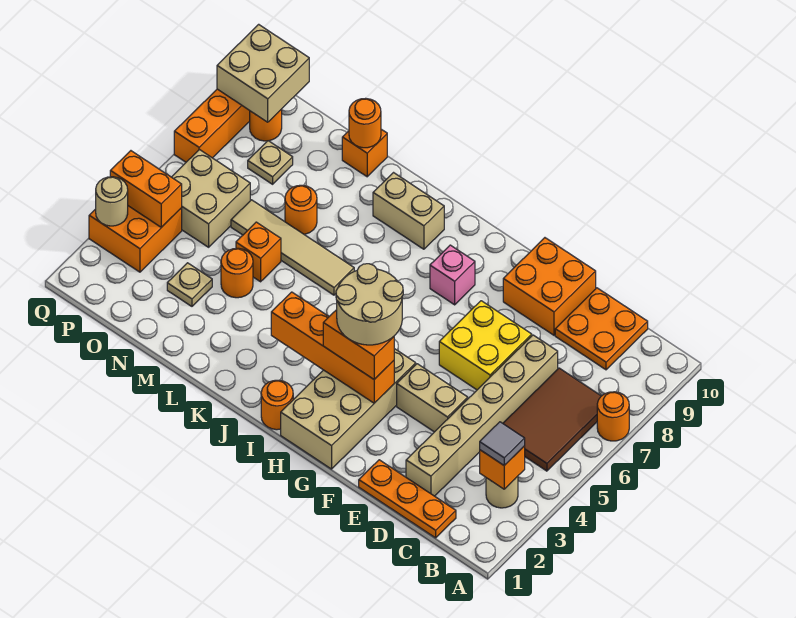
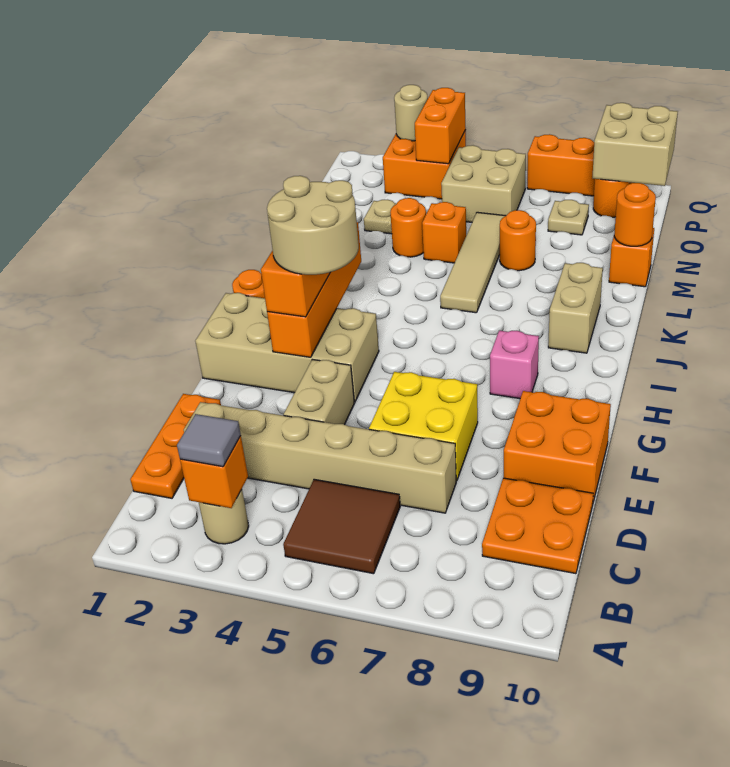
orange round brick A7 level 1 -> none
brown tile B5:C7 level 1 -> brown tile B5:C6 level 1

